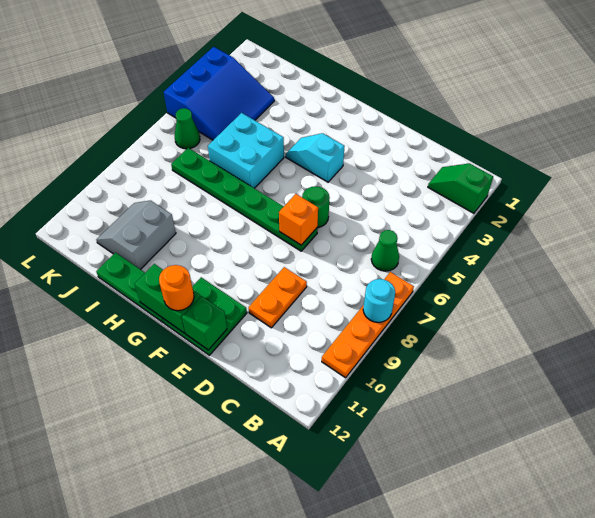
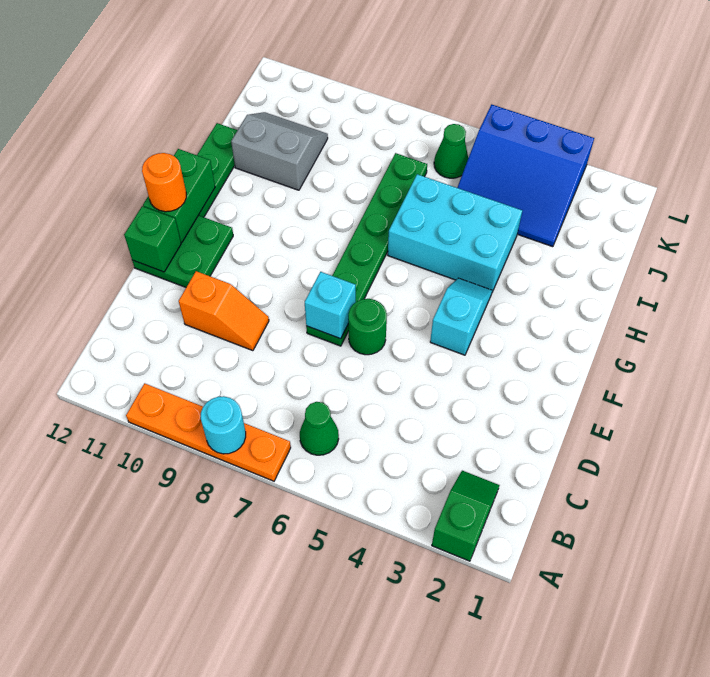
orange plate D9:D10 level 1 -> orange slope D9:D10 level 1 top 10
orange brick E7 level 2 -> cyan brick E7 level 2
cyan brick H5:I6 level 1 -> cyan brick H4:I6 level 1

